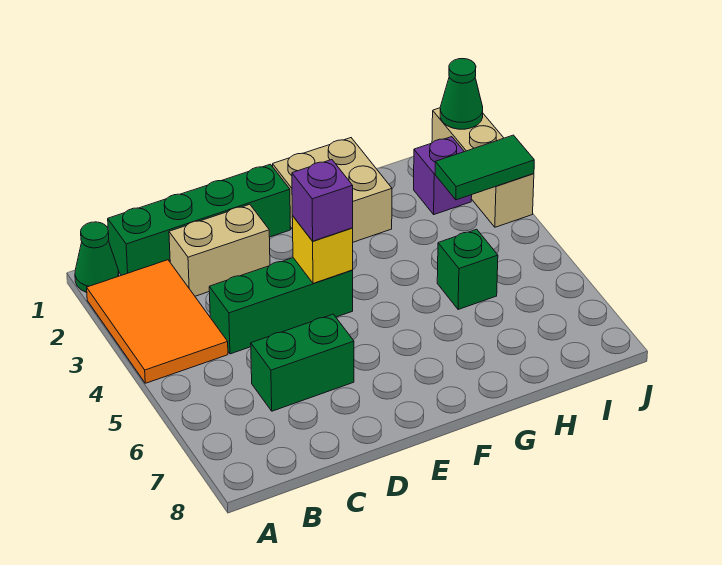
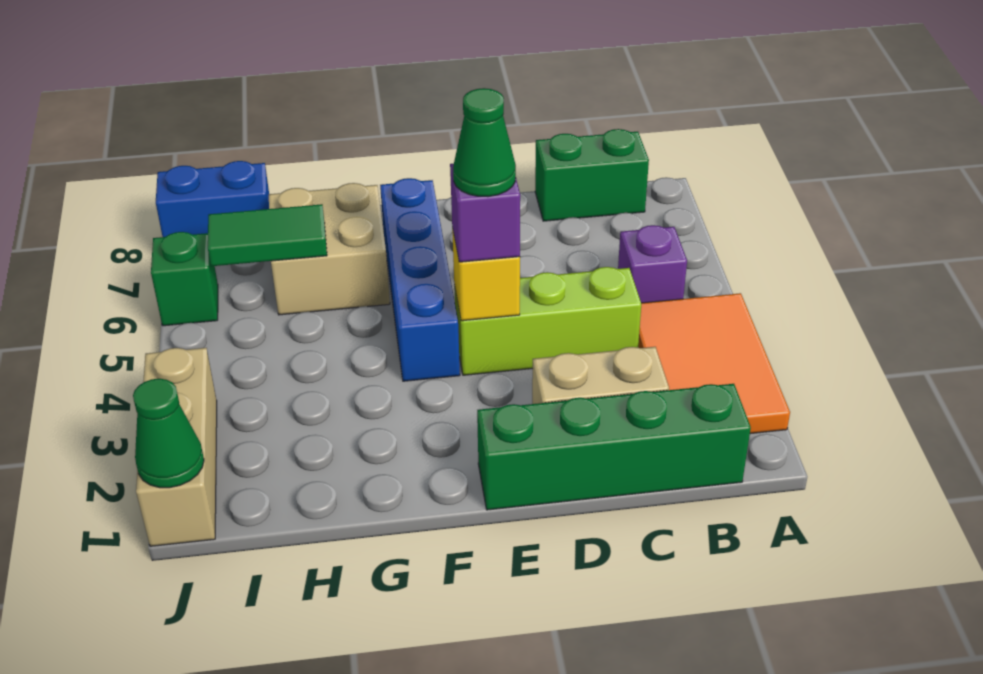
green cone A1 level 1 -> green cone E4 level 4
green brick C4:E4 level 1 -> lime brick C4:E4 level 1
green brick C6:D6 level 1 -> green brick B8:C8 level 1
tan brick F1:G2 level 1 -> tan brick G6:H7 level 1
none -> blue brick F4:F7 level 1
green brick H5 level 1 -> green brick J6 level 1
purple brick I2 level 1 -> purple brick B5 level 1
green tile I3:J3 level 2 -> green tile H6:I6 level 2
none -> blue brick I8:J8 level 1

